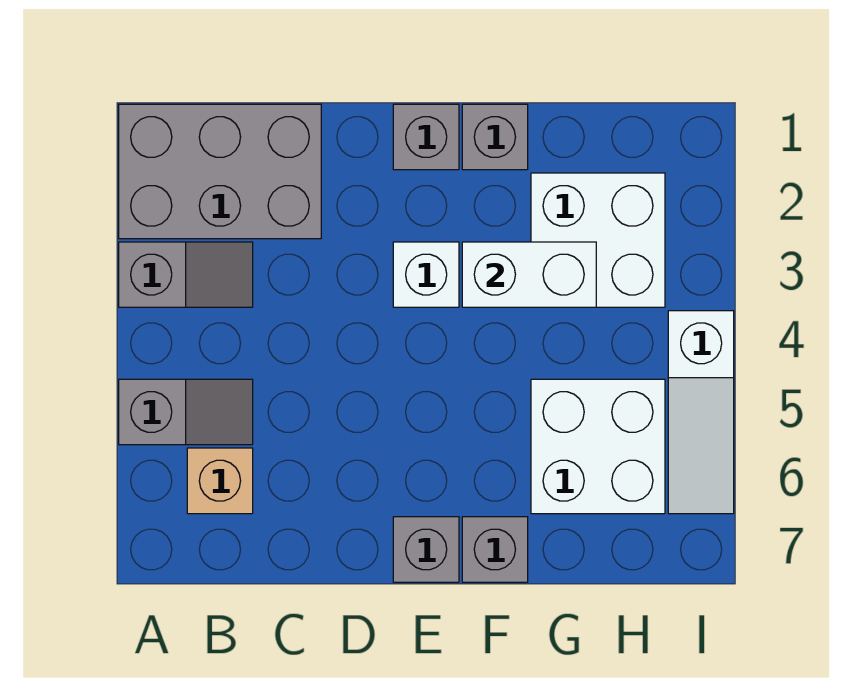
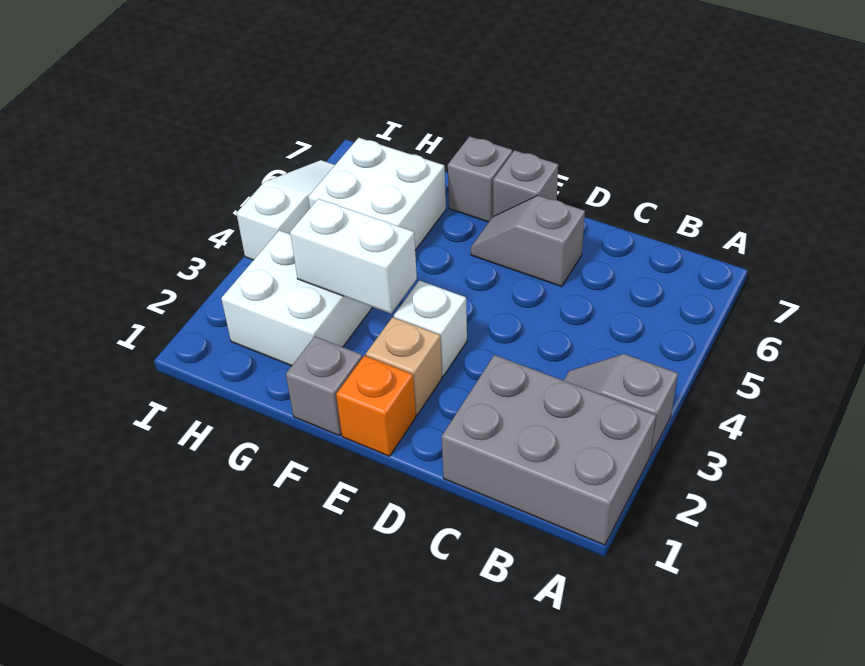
grey slope A5:B5 level 1 top A -> grey slope D6:E6 level 1 top D
tan brick B6 level 1 -> tan brick E2 level 1
grey brick E1 level 1 -> orange brick E1 level 1

